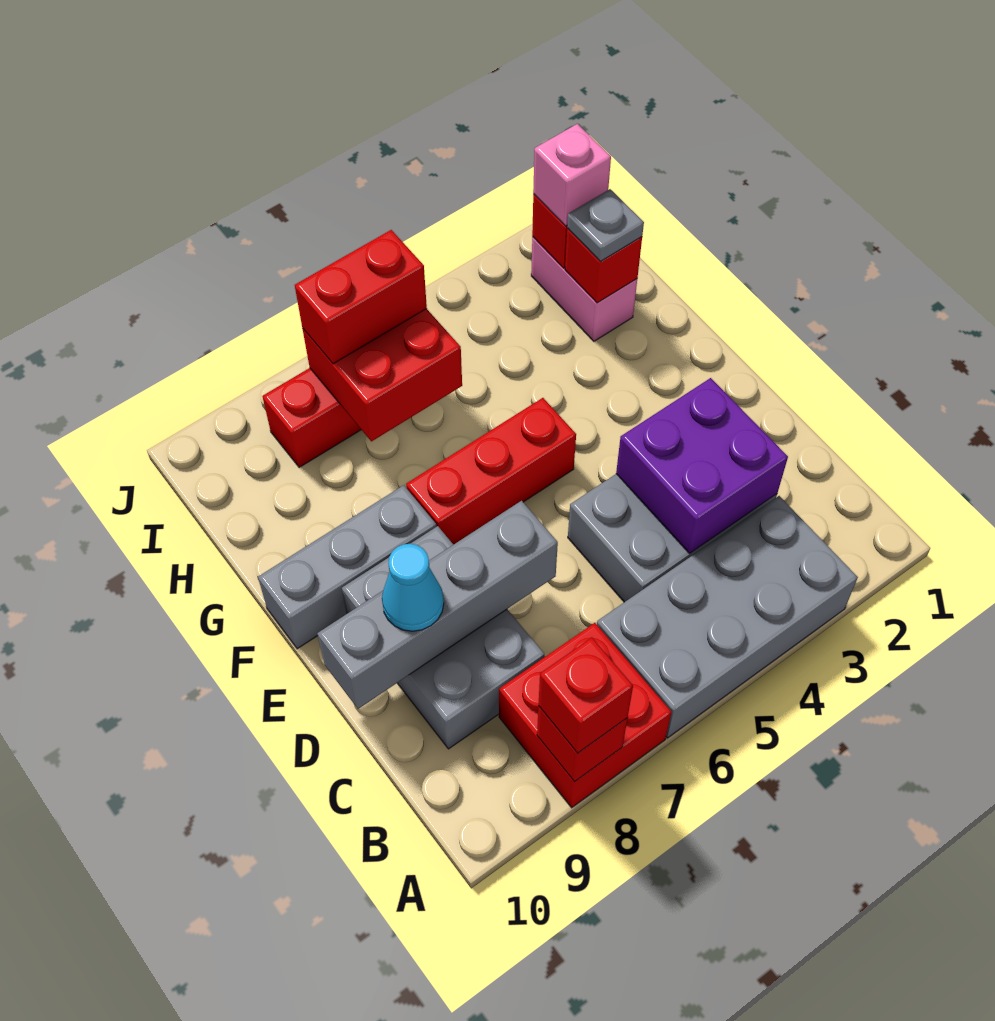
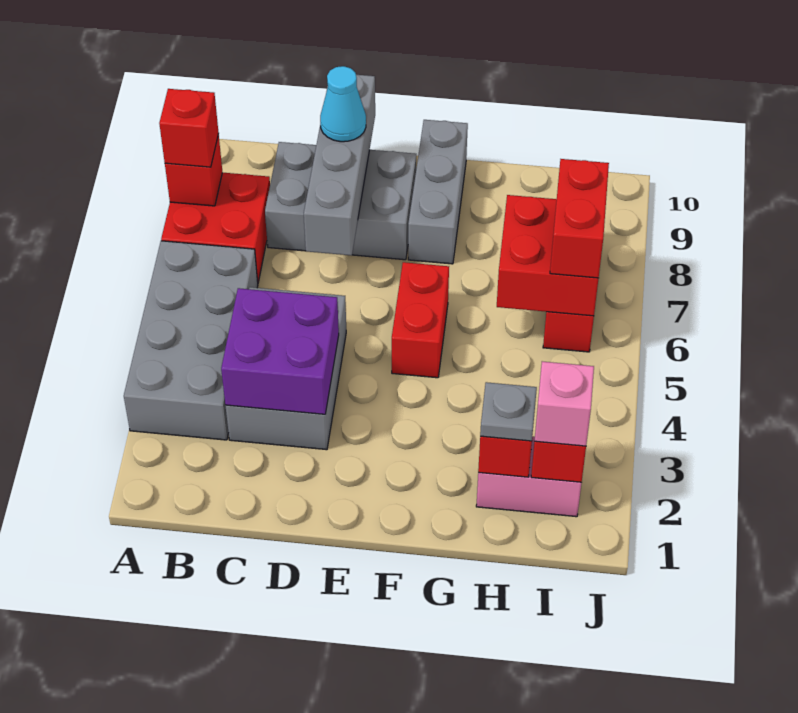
red brick F5:F7 level 1 -> red brick F5:F6 level 1

